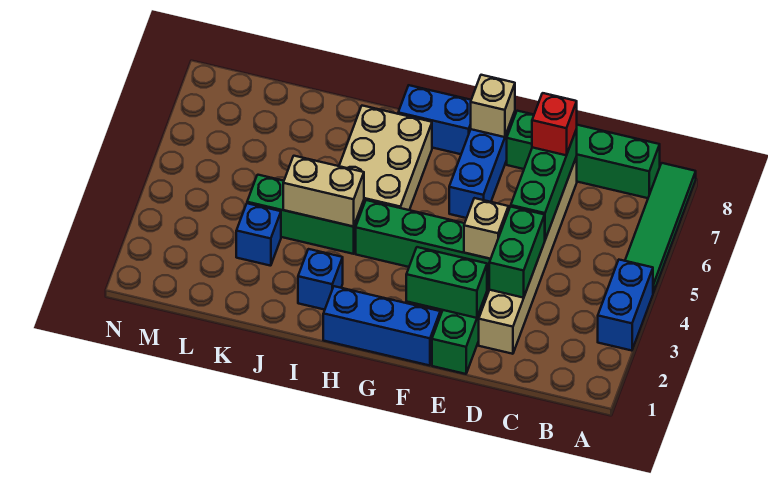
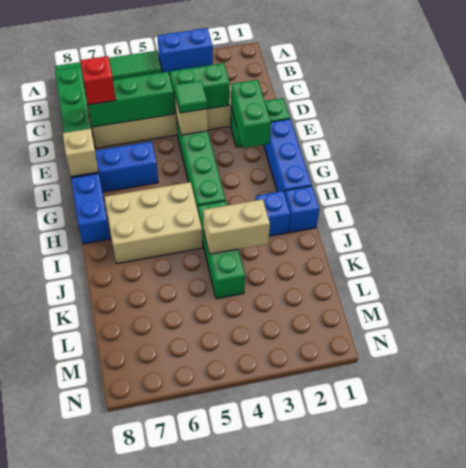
none -> green tile E4 level 3
tan brick I4:J4 level 2 -> tan brick J3:J4 level 2
blue brick K3 level 1 -> blue brick I1 level 1

